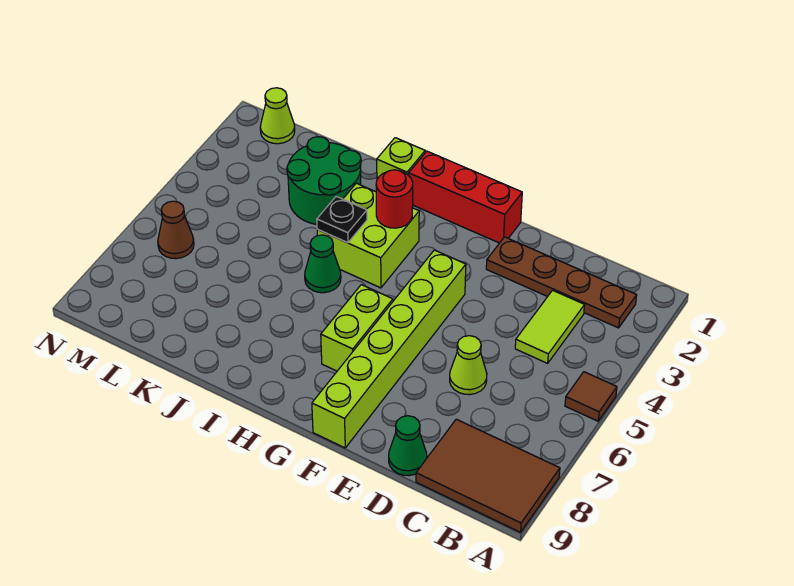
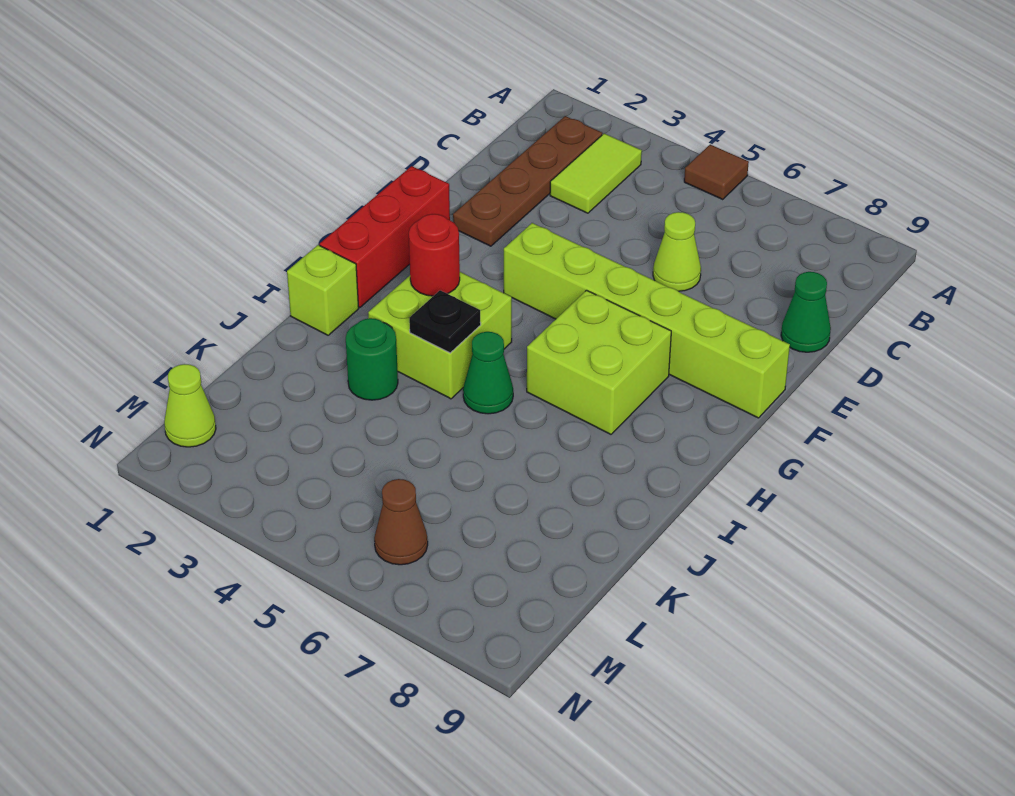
brown tile A8:C9 level 1 -> none
lime tile C3:C4 level 1 -> lime tile B3:C3 level 1
lime brick G6:G7 level 1 -> lime brick G6:H7 level 1
green round brick J2:K3 level 1 -> green round brick J3 level 1

